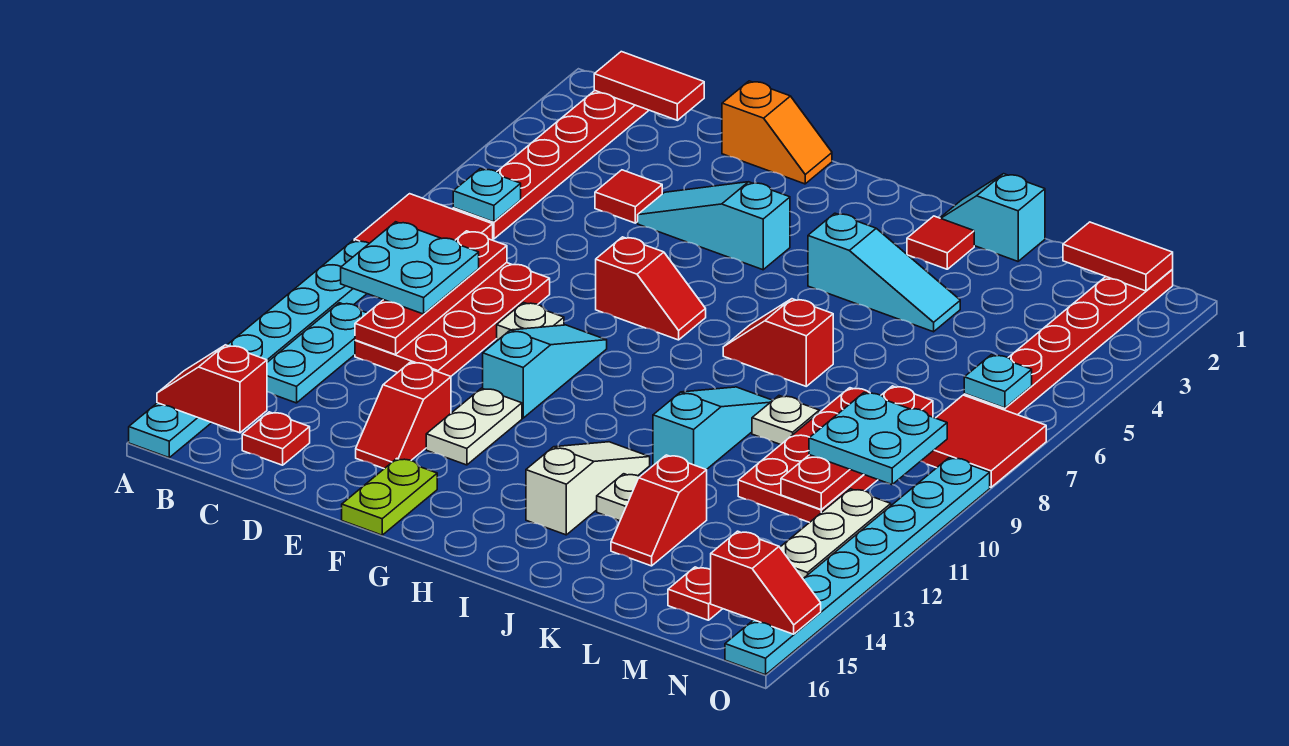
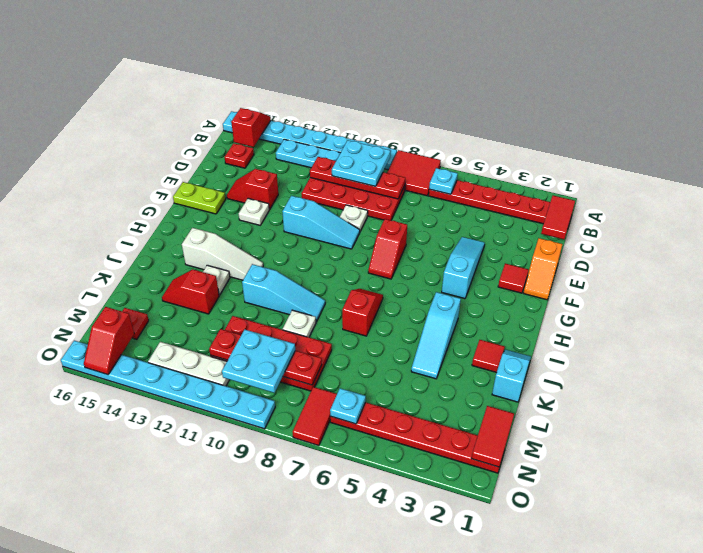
red tile D4 level 1 -> red tile F2 level 1
white plate F12:F13 level 1 -> white plate F13 level 1
red tile N7:O8 level 1 -> red tile N7:O7 level 1

